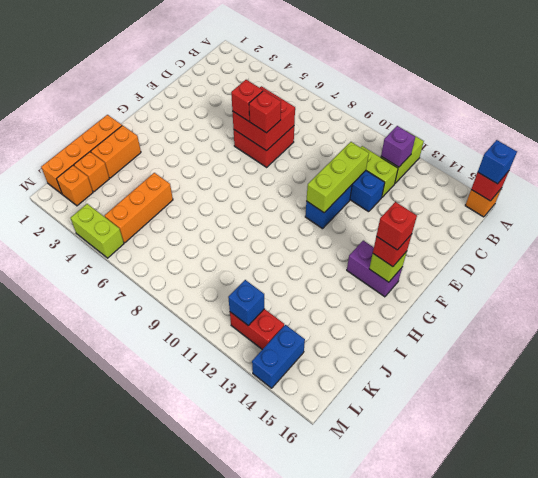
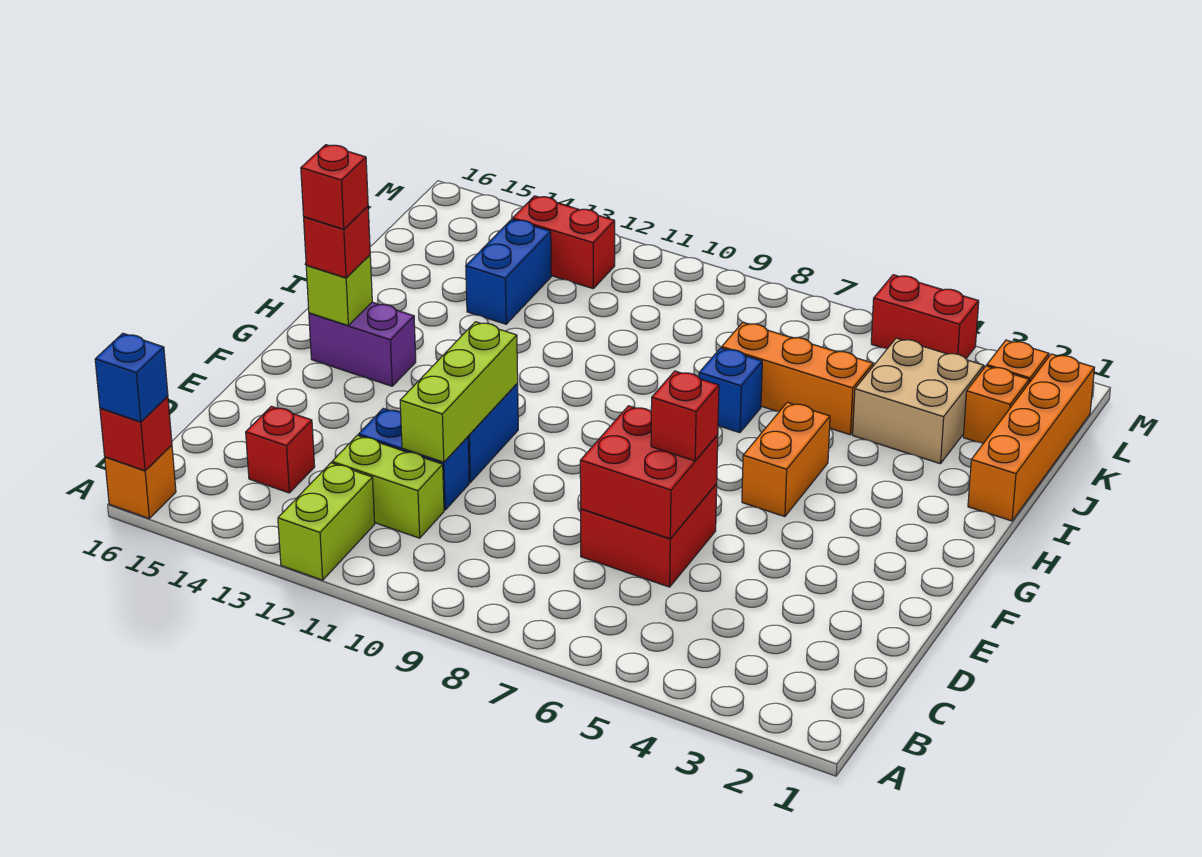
purple brick B12 level 2 -> none
red brick E7 level 3 -> red brick C14 level 1
orange brick I2:J2 level 1 -> orange brick G5:H5 level 1
none -> tan brick J3:K4 level 1
orange brick J5:L5 level 1 -> orange brick J5:J7 level 1
blue brick L12 level 2 -> blue brick I7 level 1
blue brick L14:M14 level 1 -> blue brick J13:K13 level 1
lime brick M4:M5 level 1 -> red brick M4:M5 level 1

